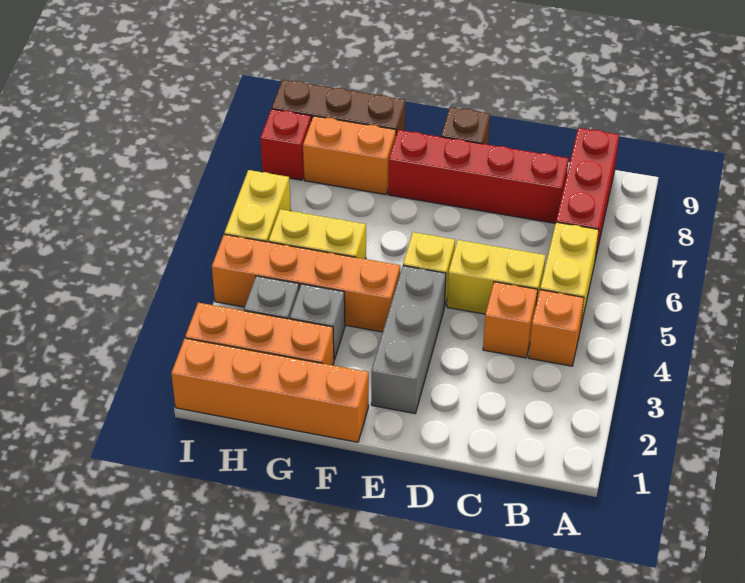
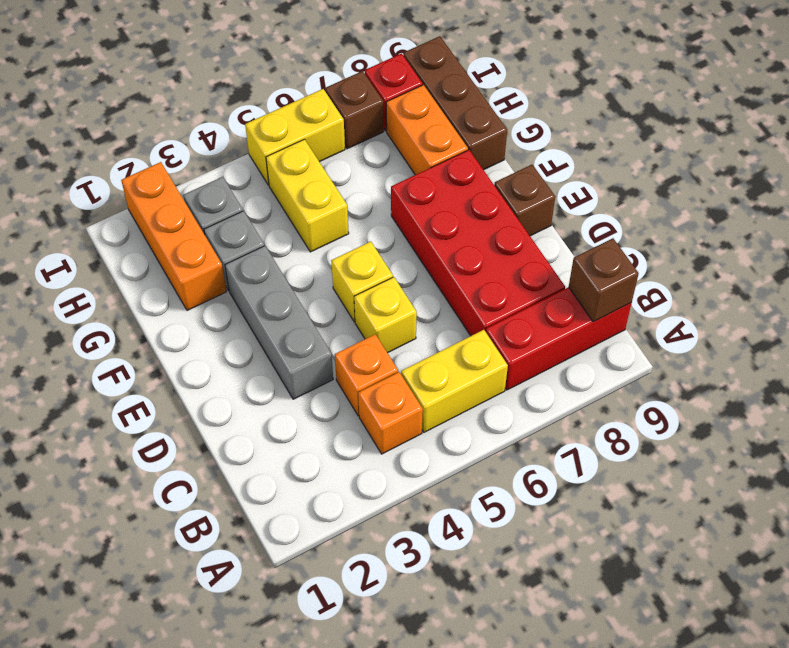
none -> brown brick B9 level 2
yellow brick C5:D5 level 1 -> yellow brick D5 level 1
red brick C8:F8 level 1 -> red brick C7:F8 level 1
grey brick E2:E4 level 1 -> grey brick D3:F3 level 1
orange brick F1:I1 level 1 -> none
orange brick F4:I4 level 1 -> none
none -> brown brick I7 level 1

